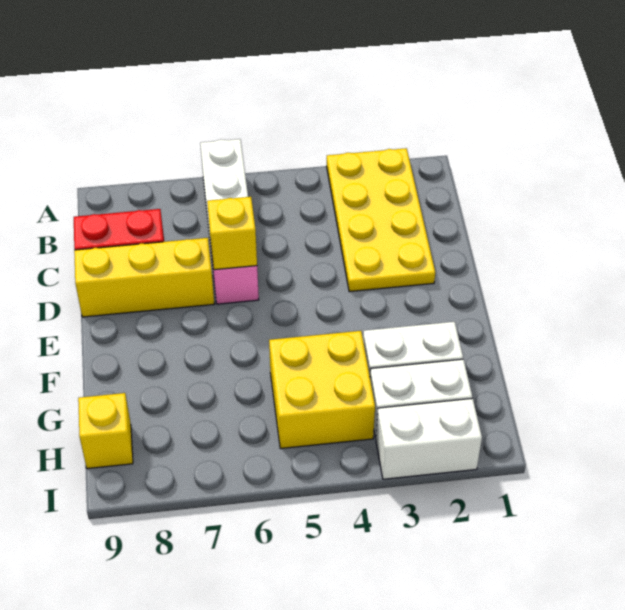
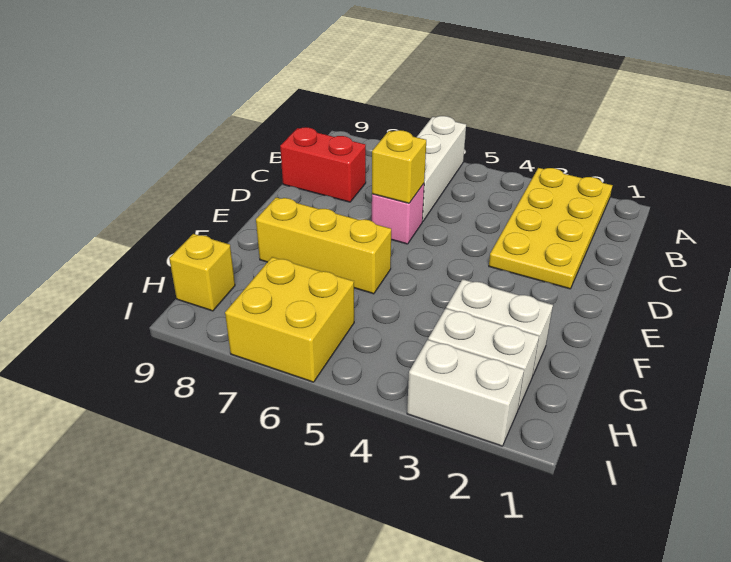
yellow brick D7:D9 level 1 -> yellow brick F6:F8 level 1
yellow brick G4:H5 level 1 -> yellow brick H6:I7 level 1

